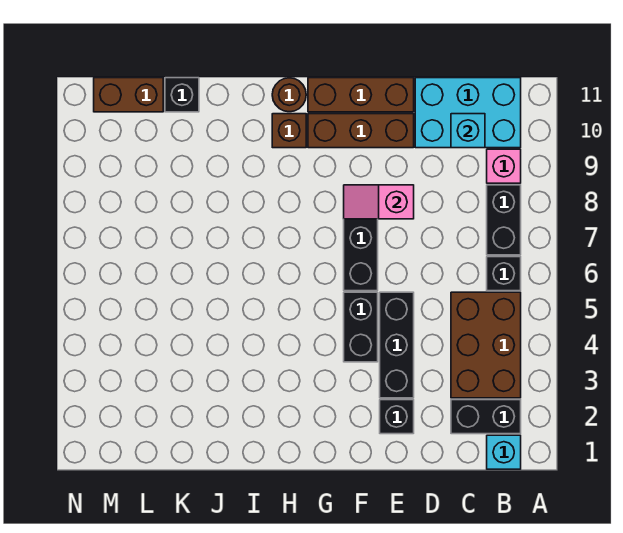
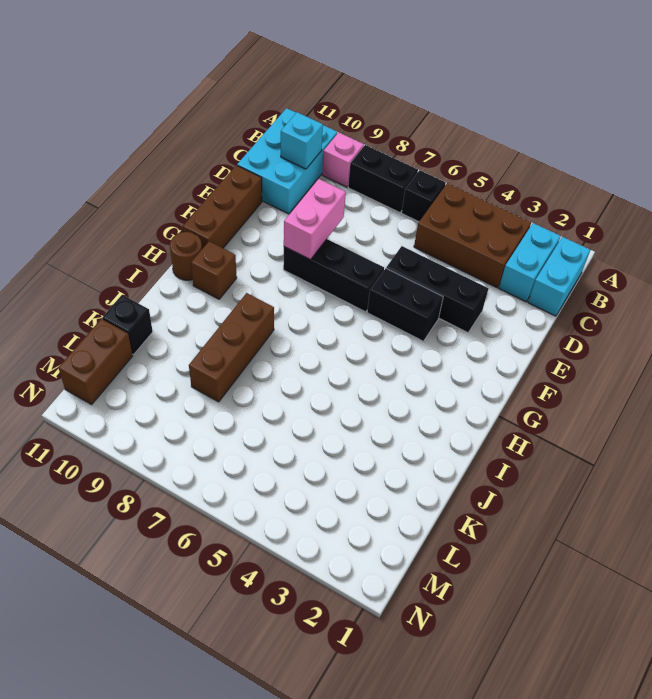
cyan brick B1 level 1 -> cyan brick B1:C1 level 1
black brick B2:C2 level 1 -> cyan brick B2:C2 level 1
black brick E2 level 1 -> none
pink slope E8:F8 level 2 top E -> pink brick E8:F8 level 2
brown brick E10:G10 level 1 -> brown brick I8:K8 level 1

